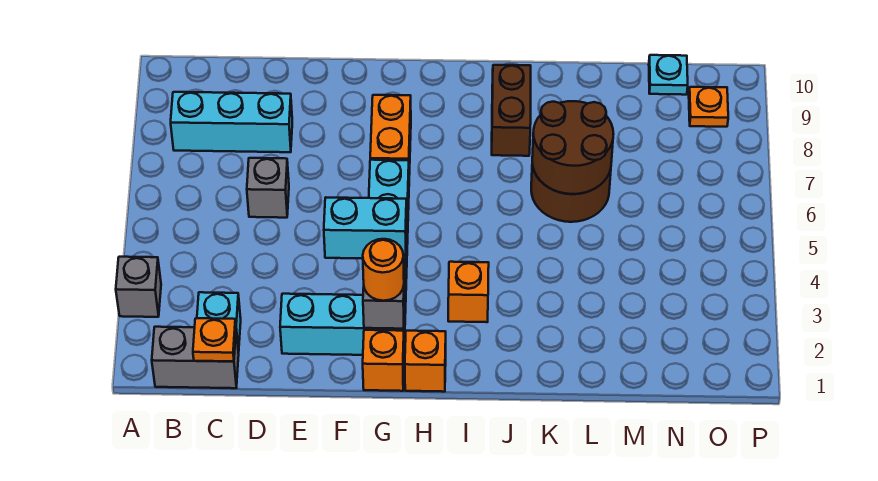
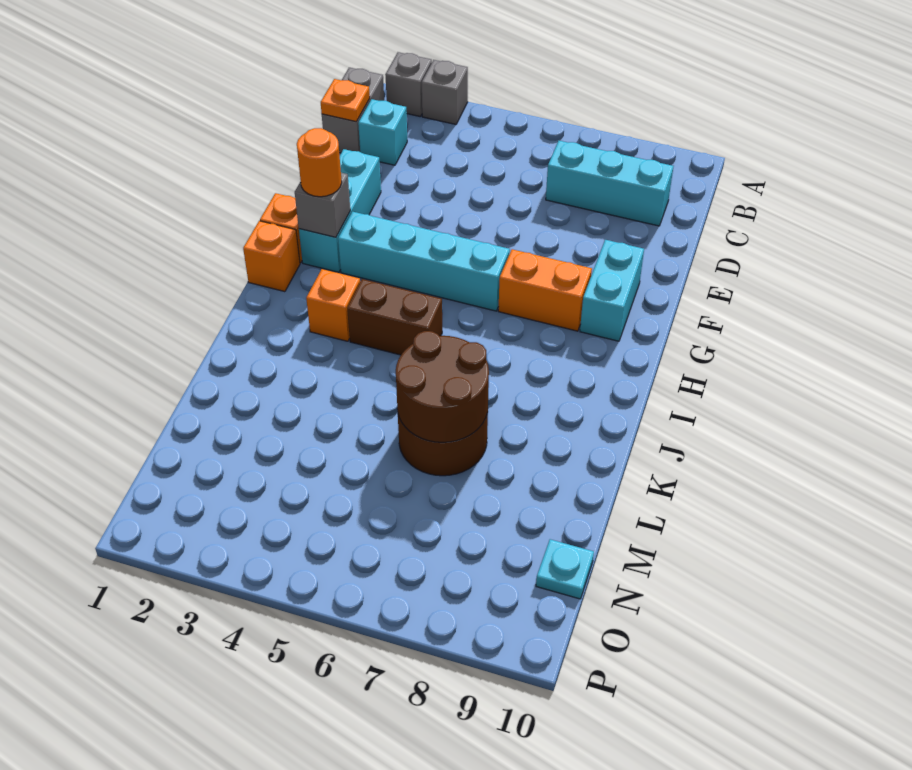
cyan brick B8:D8 level 1 -> cyan brick C7:C9 level 1
grey brick D6 level 1 -> grey brick A2 level 1
cyan brick F4:G4 level 2 -> cyan brick F9:G9 level 1
brown brick J8:J9 level 1 -> brown brick I4:I5 level 1
orange plate O9 level 1 -> none

